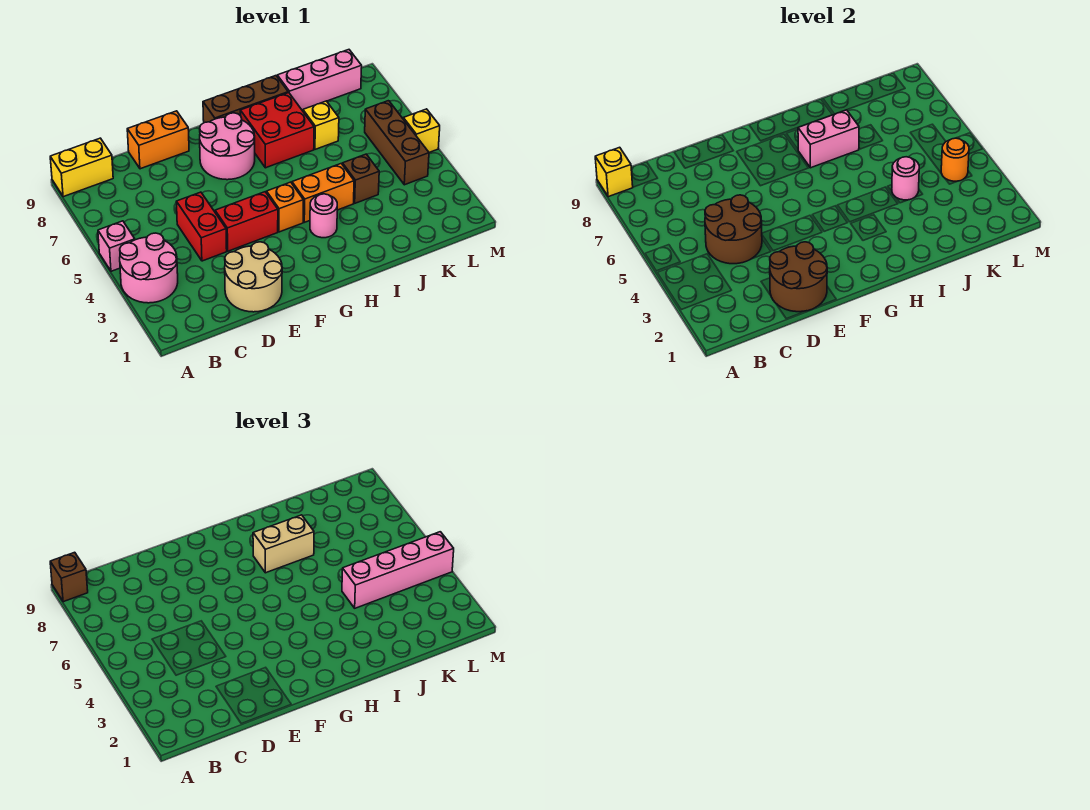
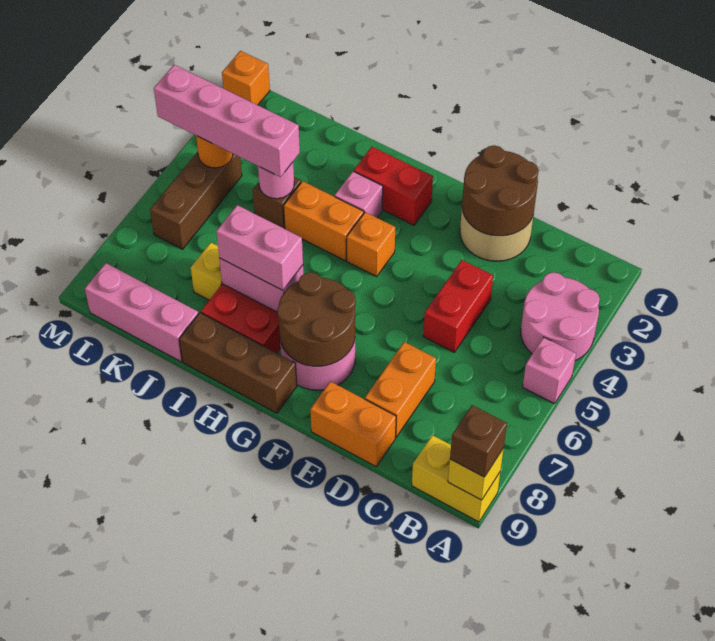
brown round brick C4:D5 level 2 -> brown round brick F7:G8 level 2
none -> orange brick D7:D8 level 1
red brick E4:F4 level 1 -> red brick G2:H2 level 1
pink round brick H3 level 1 -> pink brick H3 level 1
tan brick H7:I7 level 3 -> pink brick H7:I7 level 3
none -> orange brick M1 level 1
yellow brick M5 level 1 -> none

